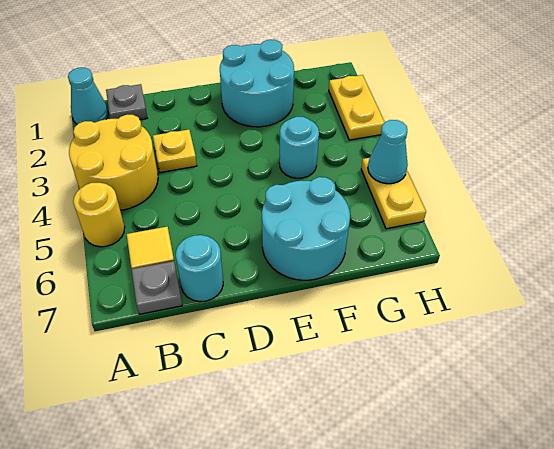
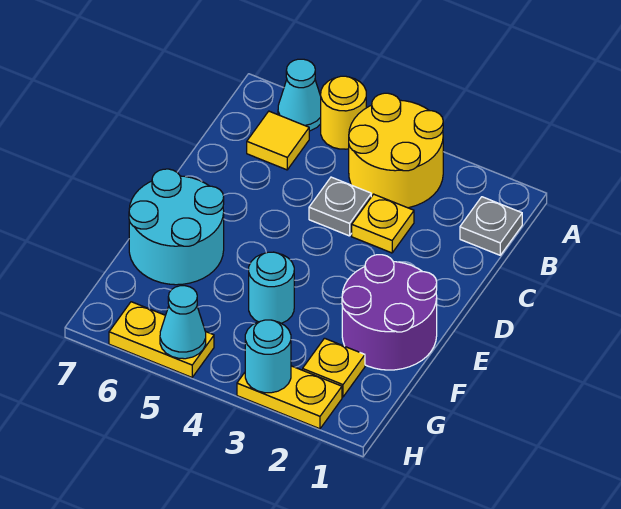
cyan cone A1 level 1 -> cyan cone A6 level 1
grey plate B7 level 1 -> grey plate C4 level 1
cyan round brick C7 level 1 -> cyan round brick H3 level 2
cyan round brick E1:F2 level 1 -> purple round brick E1:F2 level 1
none -> yellow plate G2 level 1

